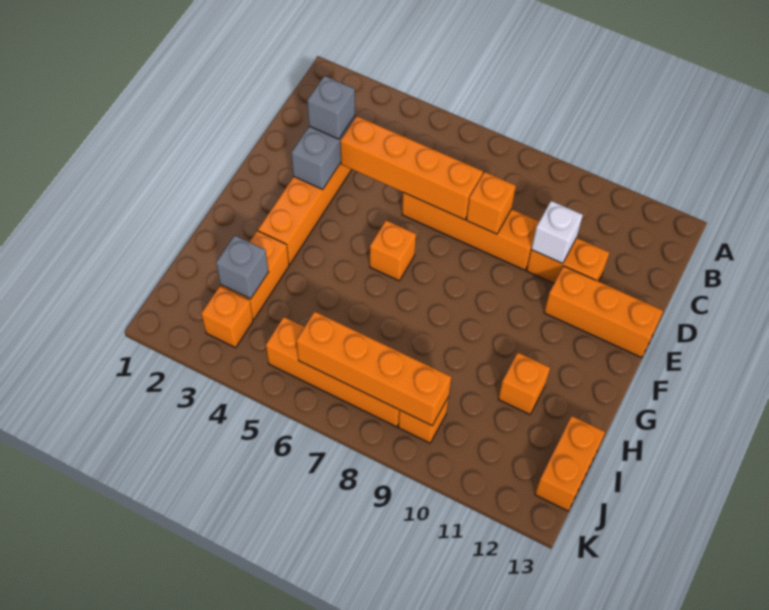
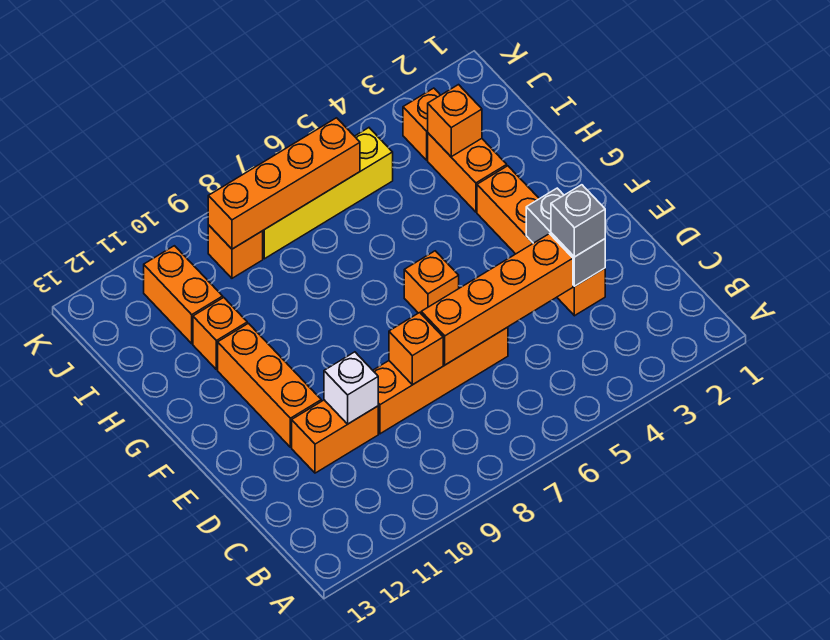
orange brick E11:E13 level 1 -> orange brick E11:G11 level 1
grey brick I3 level 2 -> orange brick I3 level 2
orange brick I13:J13 level 1 -> orange brick I11:J11 level 1
orange brick J5:J8 level 1 -> yellow brick J5:J8 level 1

